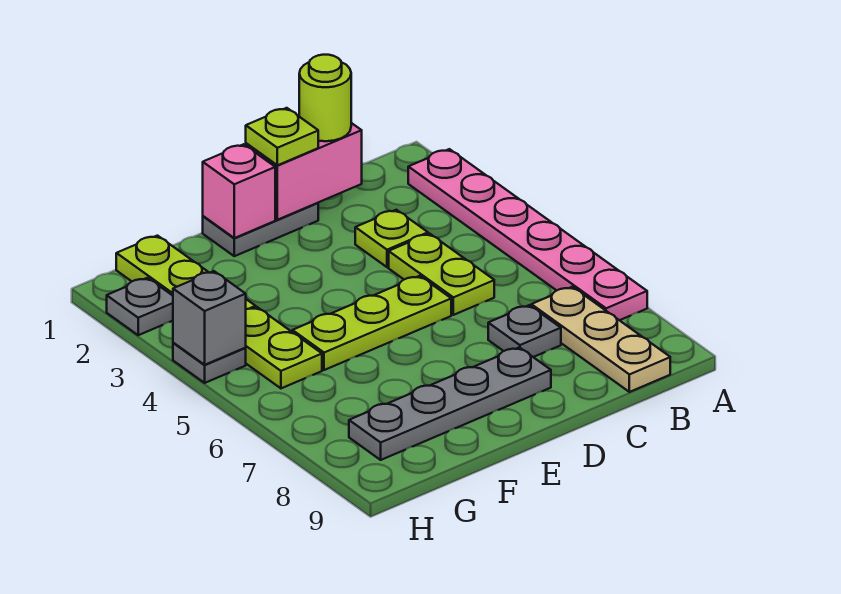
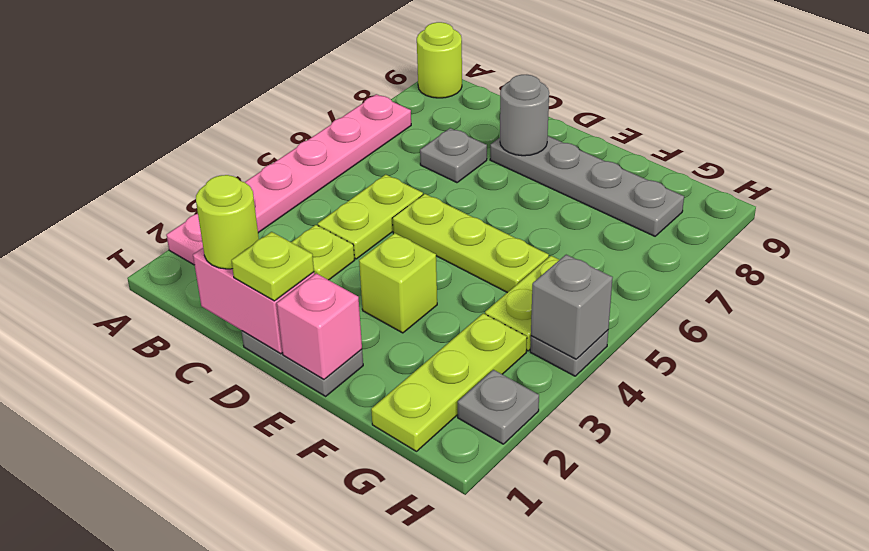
none -> lime round brick A9 level 1
tan plate B7:B9 level 1 -> none
none -> grey round brick D8 level 2
none -> lime brick E3 level 1

